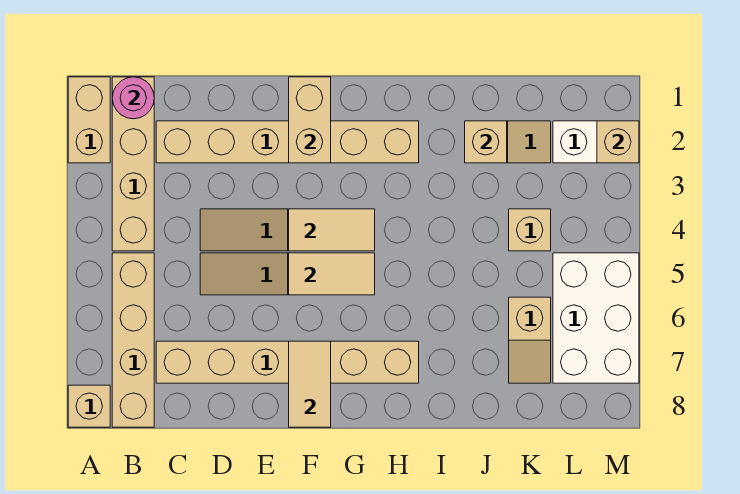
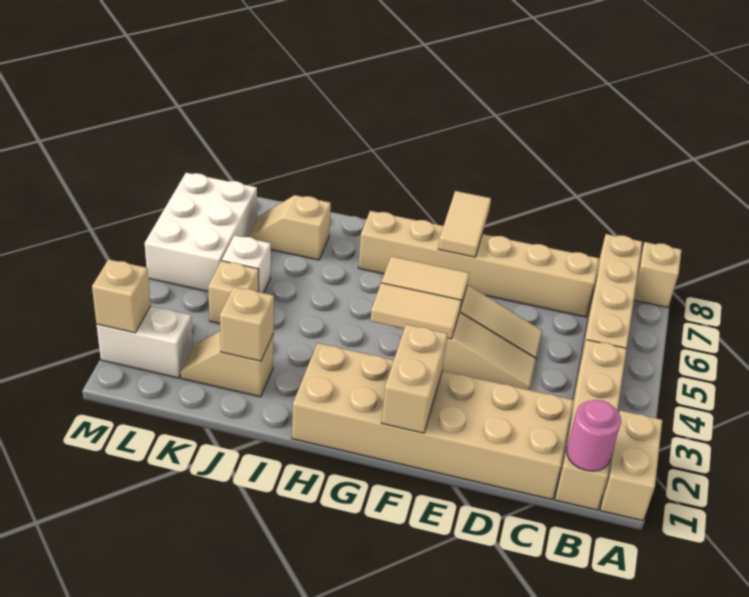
tan brick C2:H2 level 1 -> tan brick C1:H2 level 1
none -> white brick K5 level 1
tan slope K6:K7 level 1 top 6 -> tan slope J7:K7 level 1 top J

